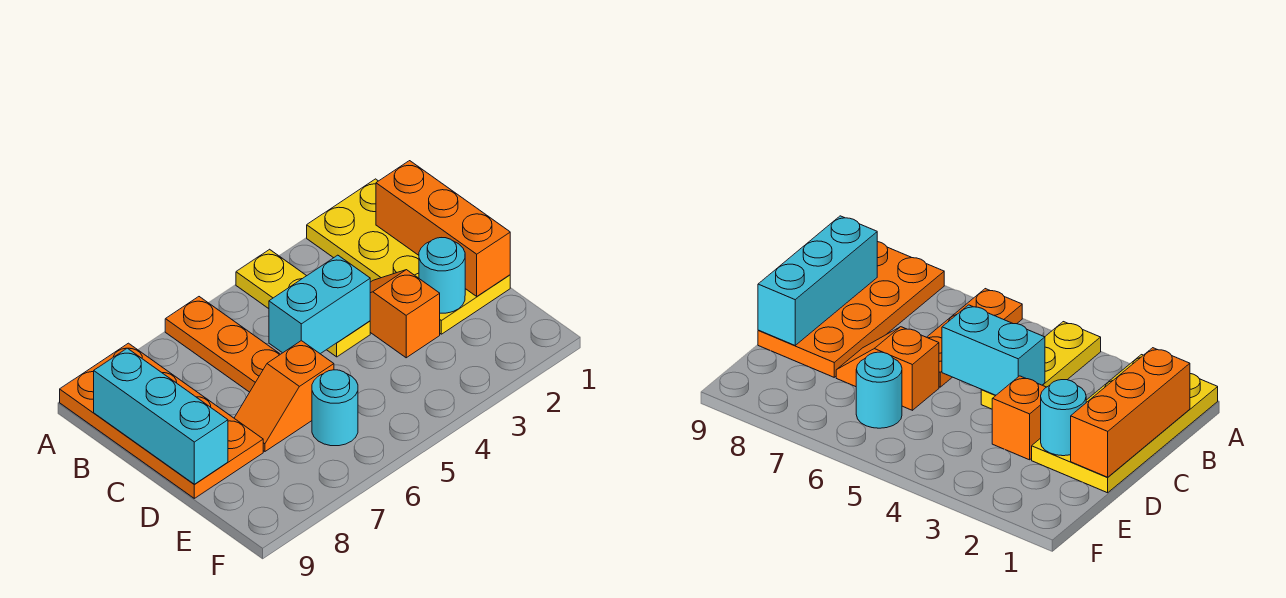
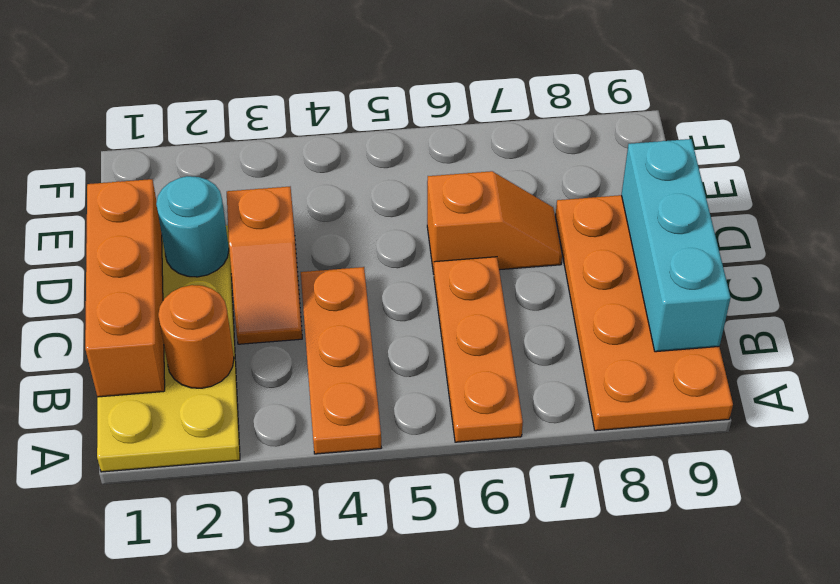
yellow plate A4:C4 level 1 -> orange plate A4:C4 level 1
none -> orange round brick B2 level 2
cyan brick C4:C5 level 2 -> none
cyan round brick E6 level 1 -> none

